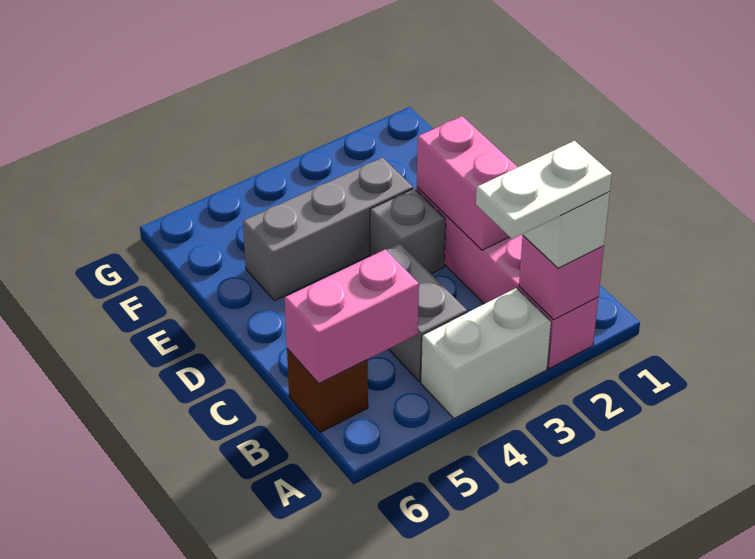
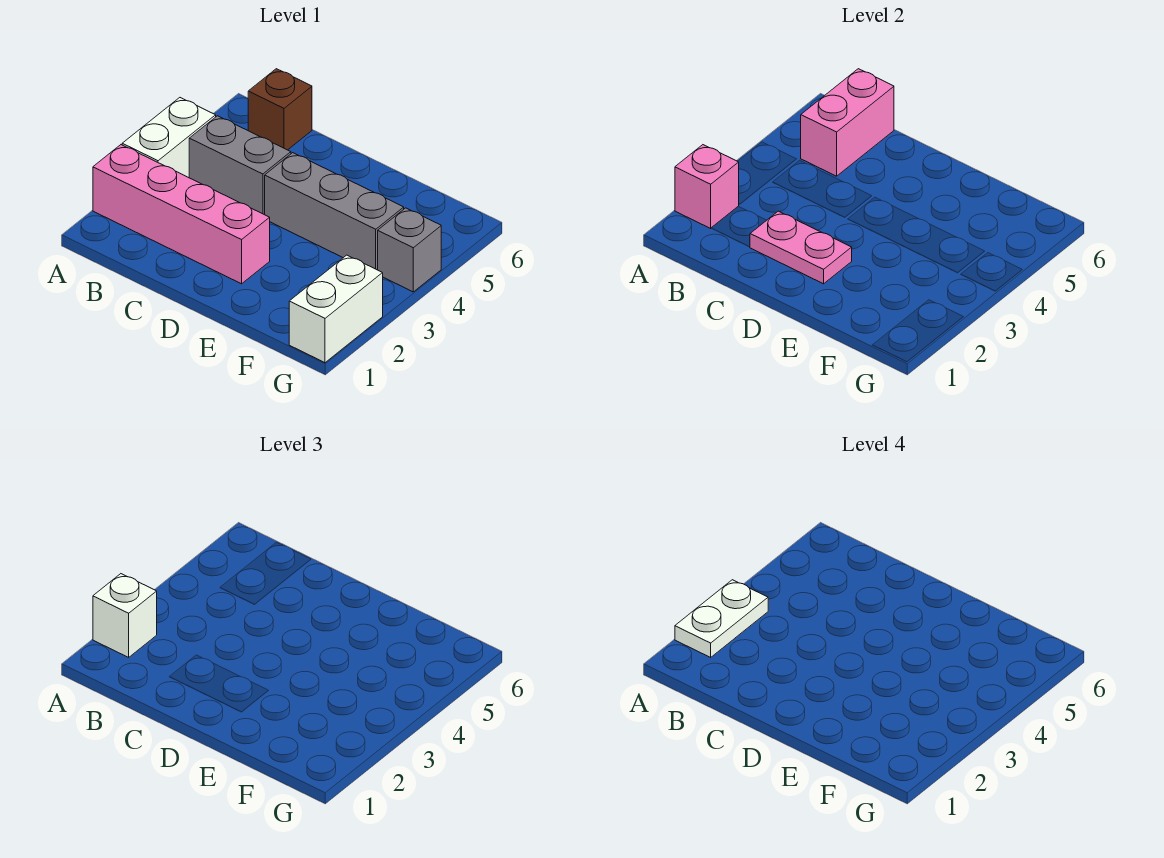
pink brick C2:D2 level 2 -> pink plate C2:D2 level 2
grey brick D3 level 1 -> grey brick G4 level 1
grey brick E3:E5 level 1 -> grey brick D4:F4 level 1
none -> white brick G1:G2 level 1

